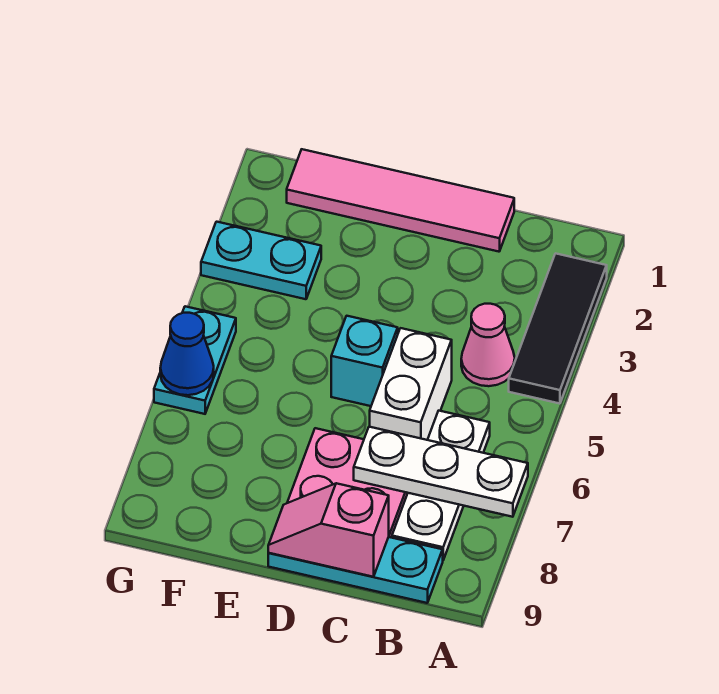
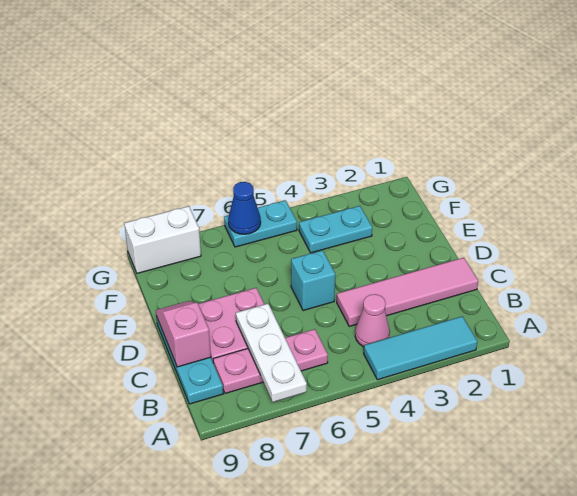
black tile A2:A4 level 1 -> cyan tile A2:A4 level 1
white plate B6:B8 level 1 -> pink plate B6:B8 level 1
pink tile C1:F1 level 1 -> pink tile C1:C4 level 1
white brick C5:C6 level 1 -> white brick G8:G9 level 1
cyan plate F3:G3 level 1 -> cyan plate F3:F4 level 1

